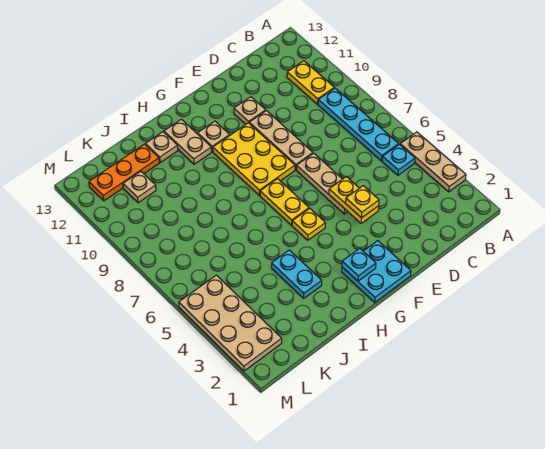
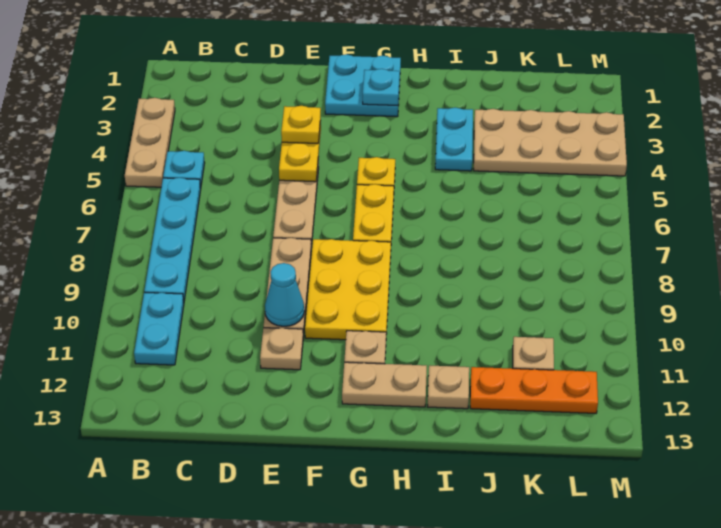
yellow plate B10:B11 level 1 -> cyan plate B10:B11 level 1
none -> cyan cone E10 level 2
tan plate H11:H12 level 1 -> tan plate G12:H12 level 1
tan plate L2:M5 level 1 -> tan plate J3:M4 level 1

